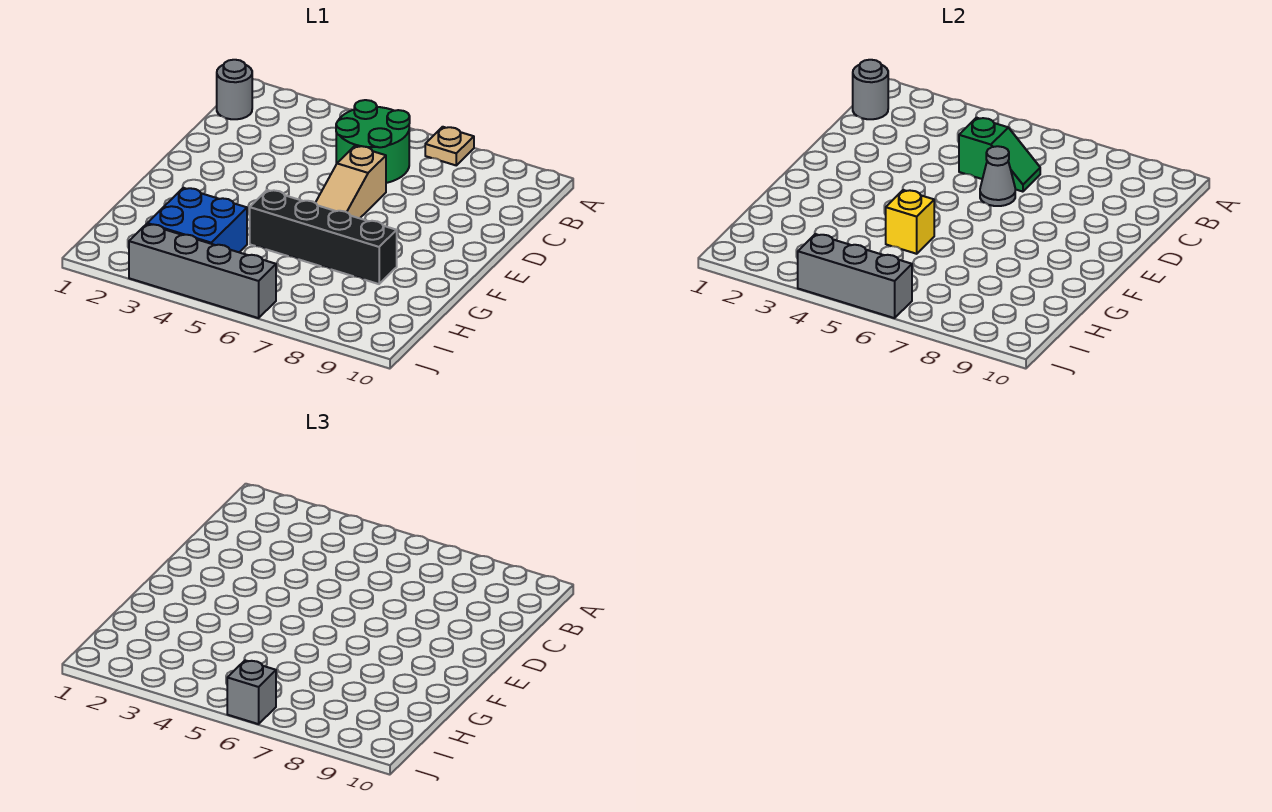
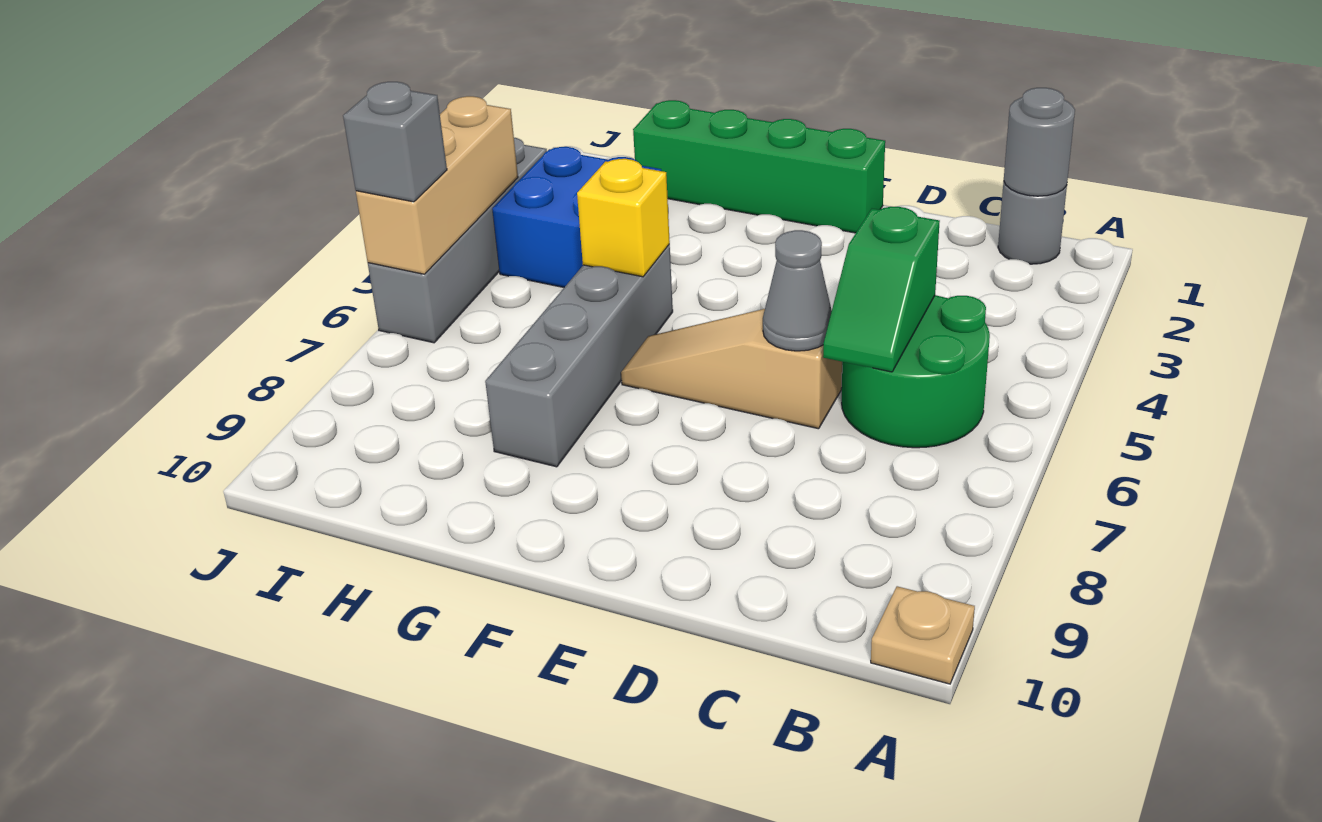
tan plate A7 level 1 -> tan plate A10 level 1
none -> green brick E1:H1 level 1
black brick G5:G8 level 1 -> grey brick G5:G8 level 1
grey brick J4:J6 level 2 -> tan brick J4:J6 level 2

